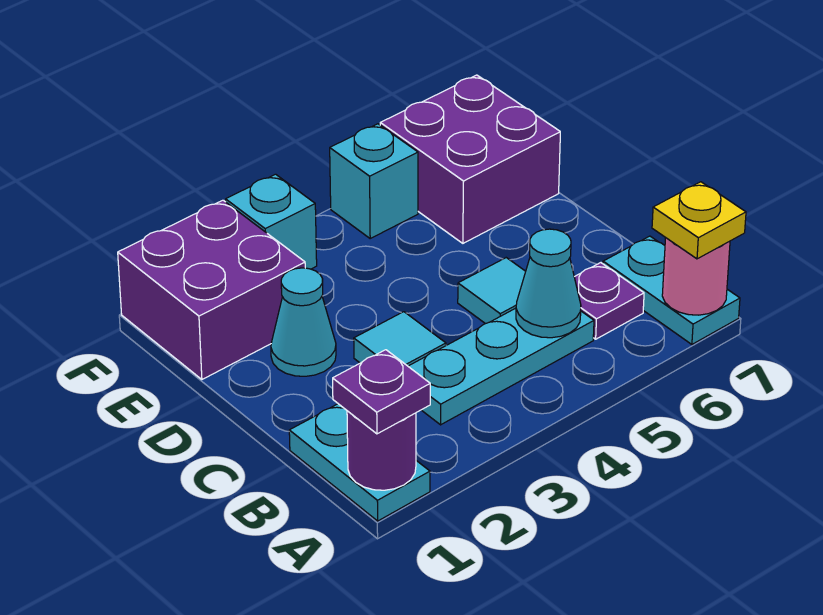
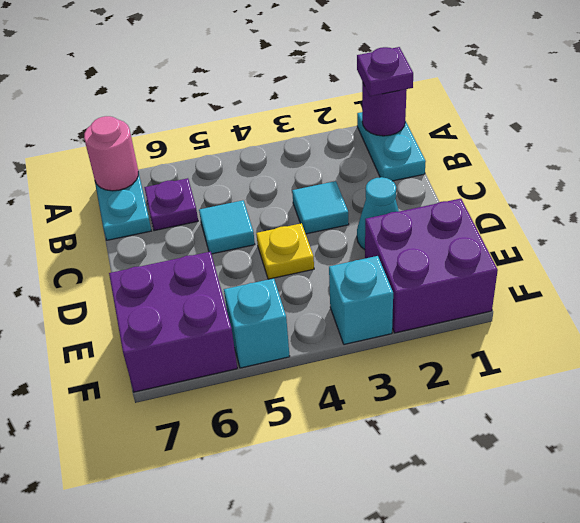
yellow plate A7 level 3 -> yellow plate D4 level 1
cyan plate B3:B5 level 1 -> none
cyan cone B5 level 2 -> none

